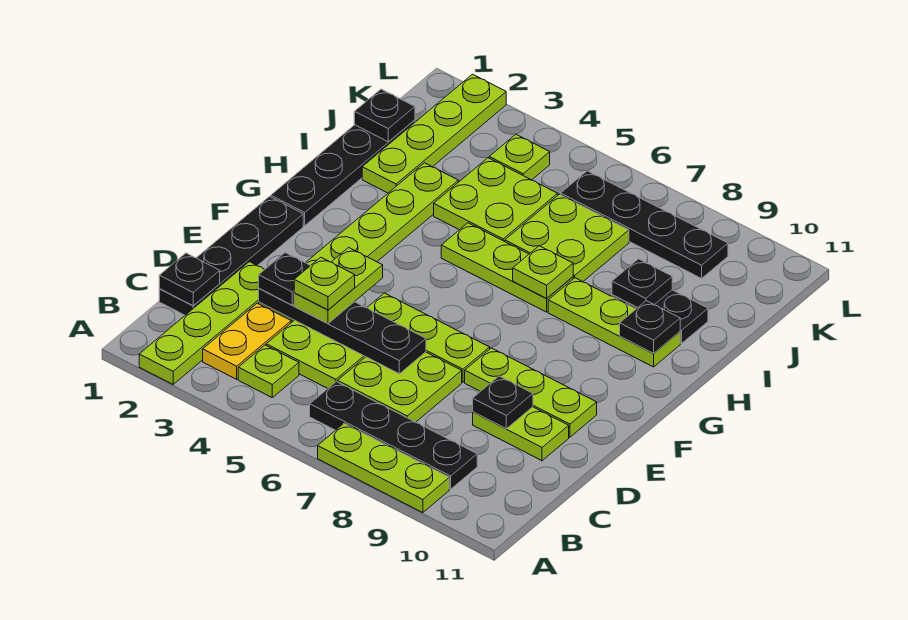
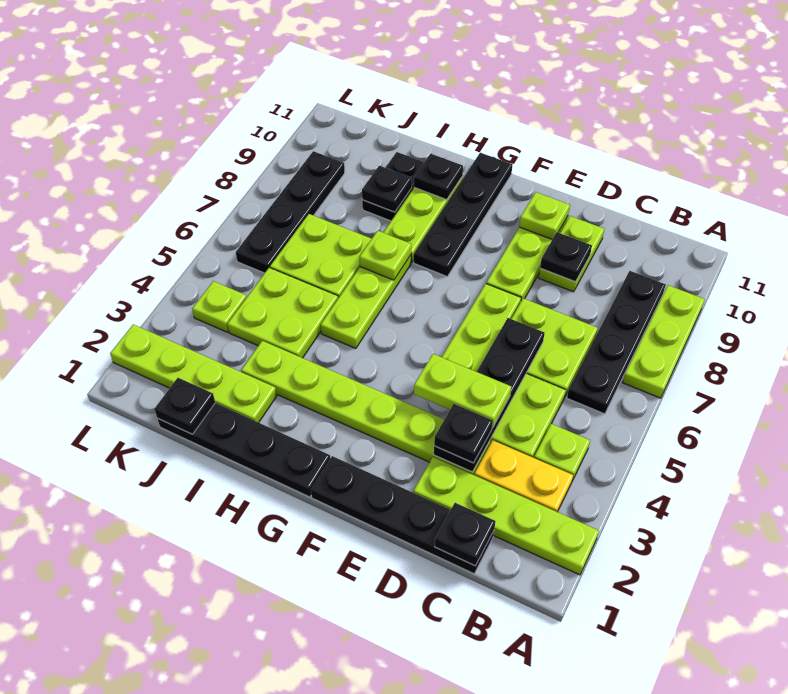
lime plate D4 level 4 -> lime plate E10 level 2
none -> black plate G8:G11 level 1

